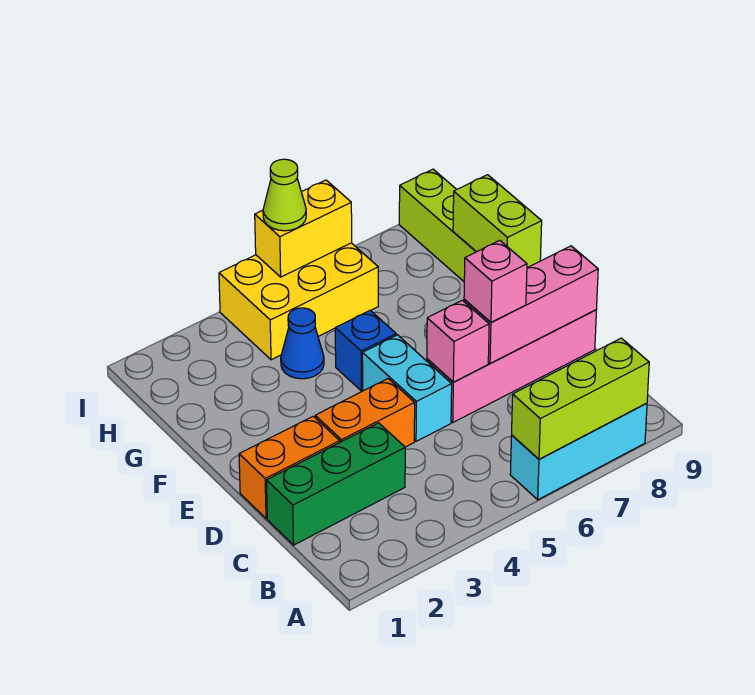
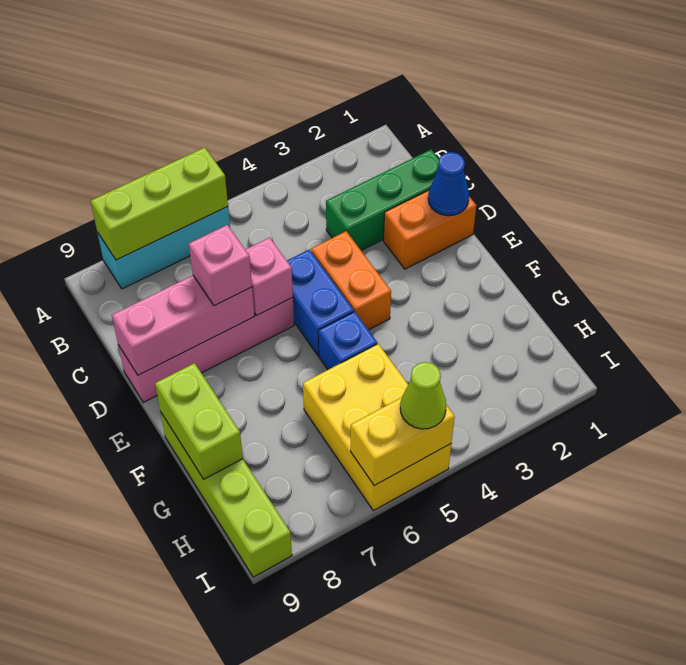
orange brick D3:D4 level 1 -> orange brick D4:E4 level 1
cyan brick D5:E5 level 1 -> blue brick D5:E5 level 1
blue cone G4 level 1 -> blue cone D1 level 2
yellow brick H4:I6 level 1 -> yellow brick G5:I6 level 1

